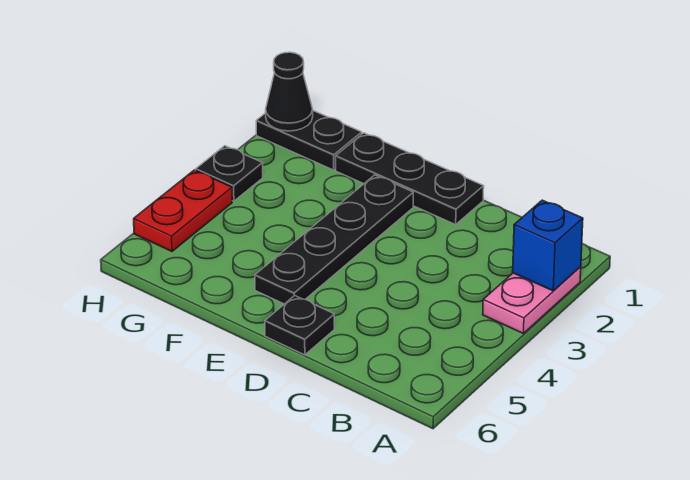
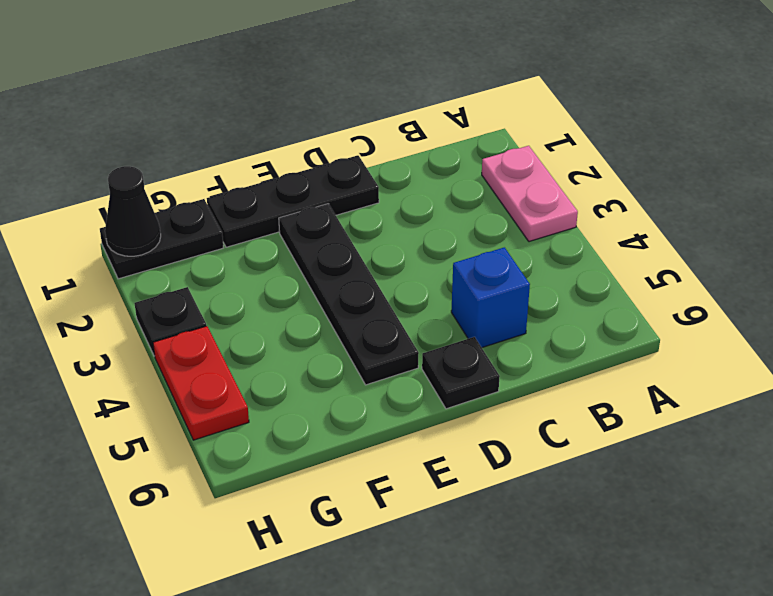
blue brick A2 level 2 -> blue brick C5 level 1

